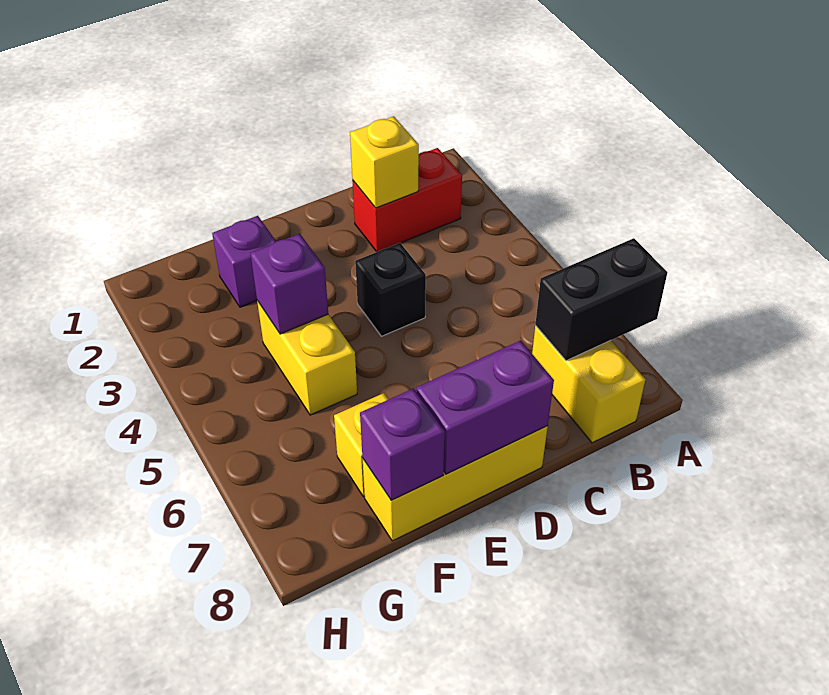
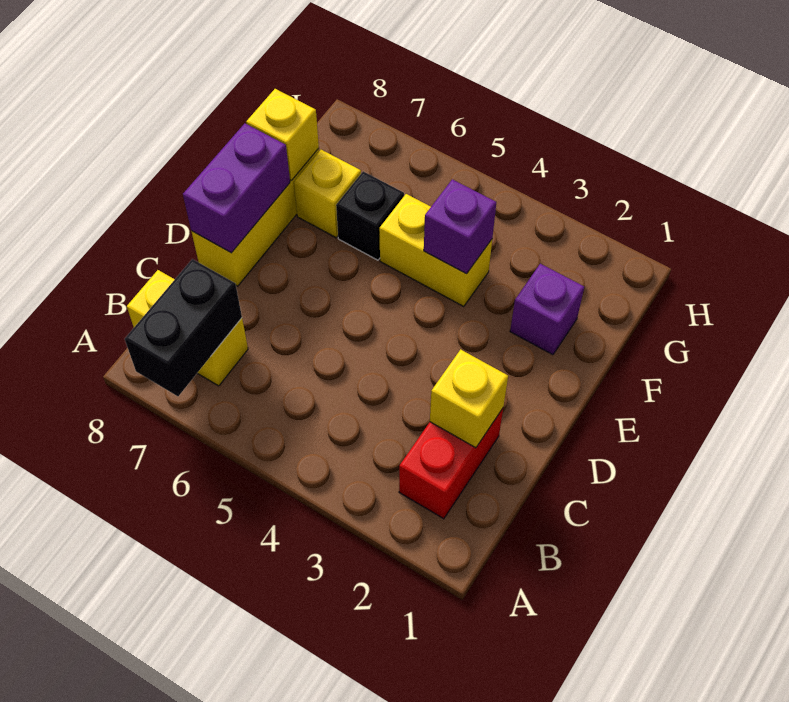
black brick D4 level 1 -> black brick F6 level 1
purple brick F8 level 2 -> yellow brick F8 level 2

